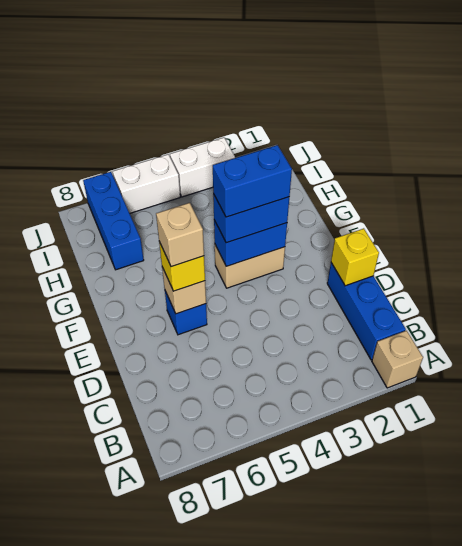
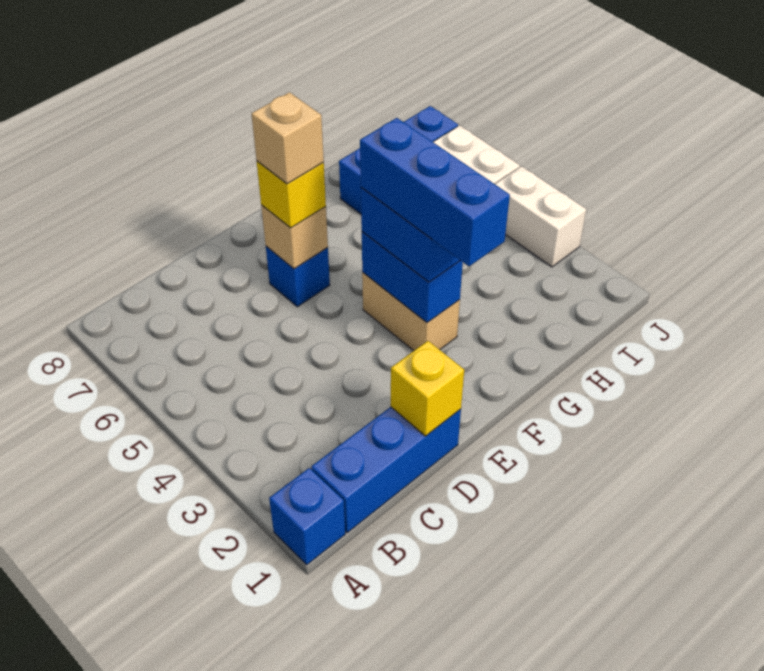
tan brick A1 level 1 -> blue brick A1 level 1
blue brick F3:F4 level 4 -> blue brick F2:F4 level 4

